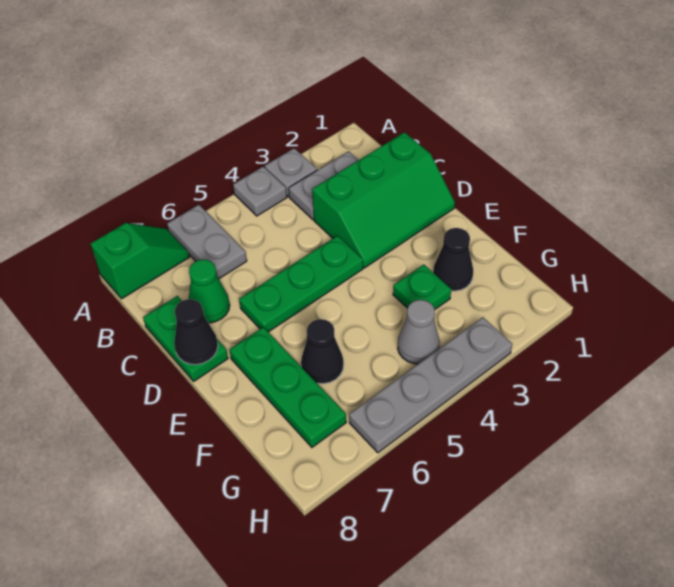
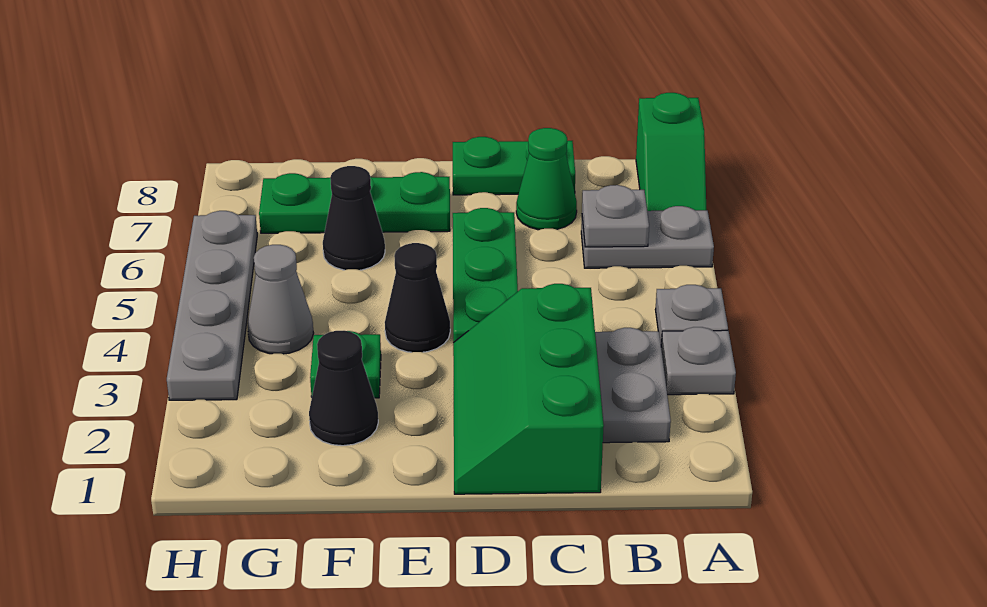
none -> grey plate B6 level 2
black cone D8 level 2 -> black cone E4 level 1

